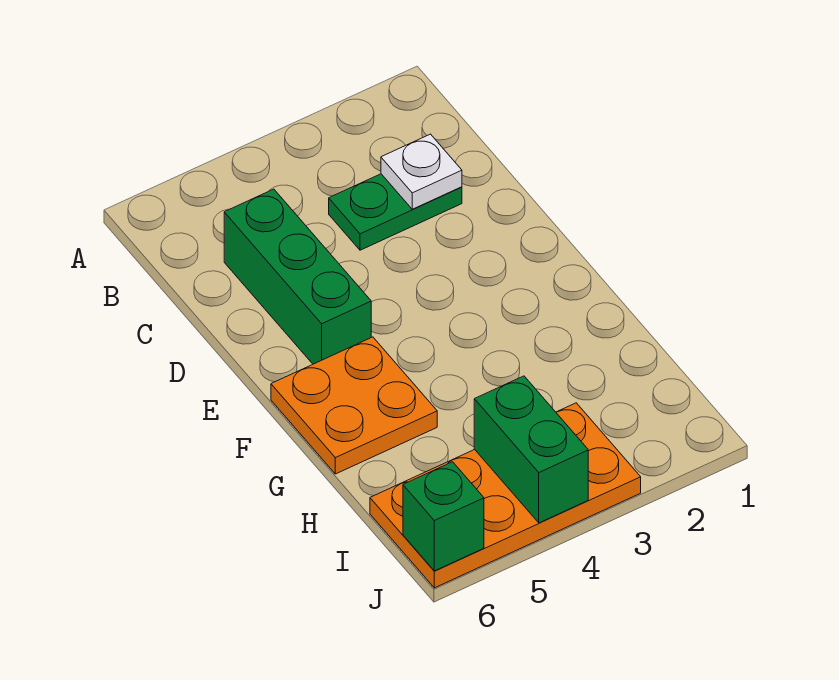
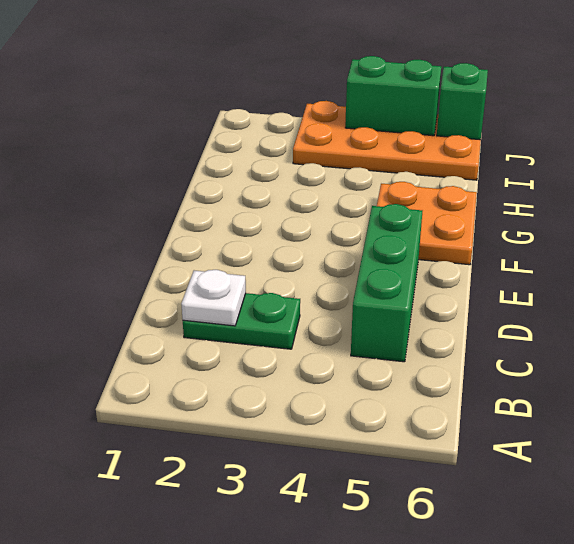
green brick I4:J4 level 2 -> green brick J4:J5 level 2

